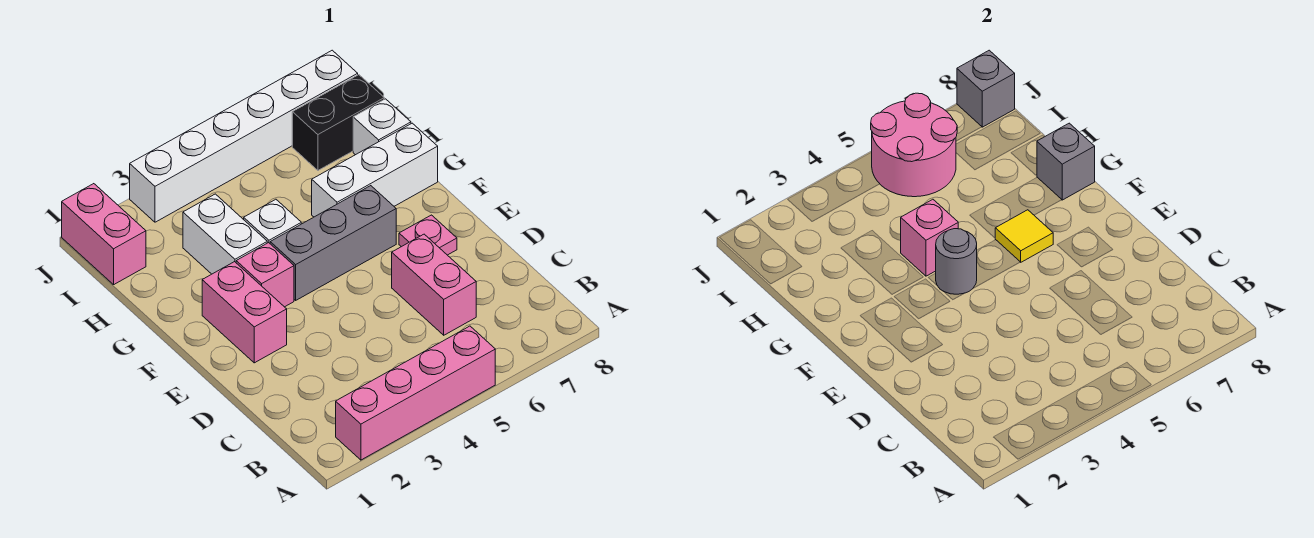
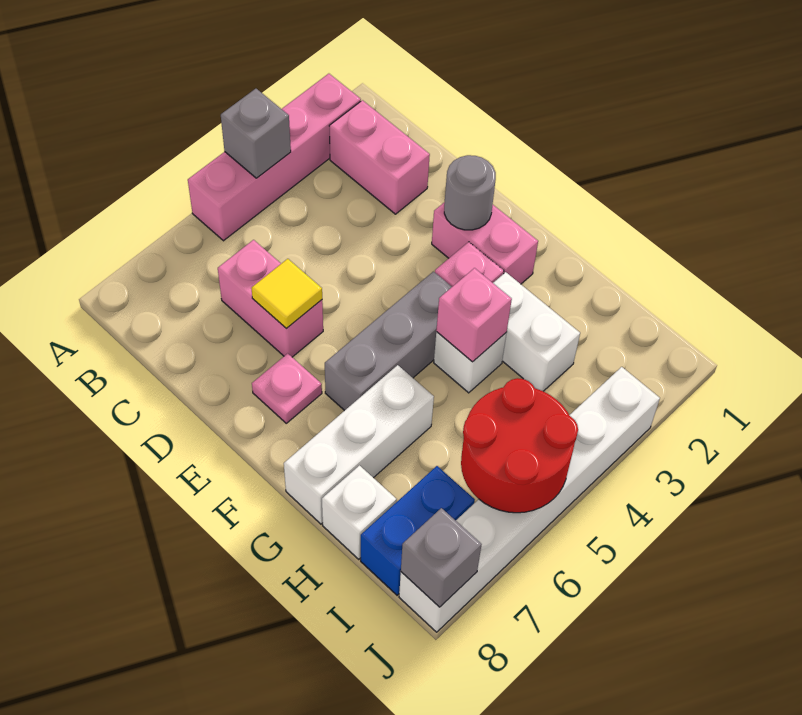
grey round brick F4 level 2 -> grey round brick E2 level 2
yellow tile F6 level 2 -> yellow tile D6 level 2
grey brick G8 level 2 -> grey brick A4 level 2
pink brick I1:J1 level 1 -> pink brick B2:C2 level 1
pink round brick I5:J6 level 2 -> red round brick I5:J6 level 2
black brick I7:I8 level 1 -> blue brick I7:I8 level 1

